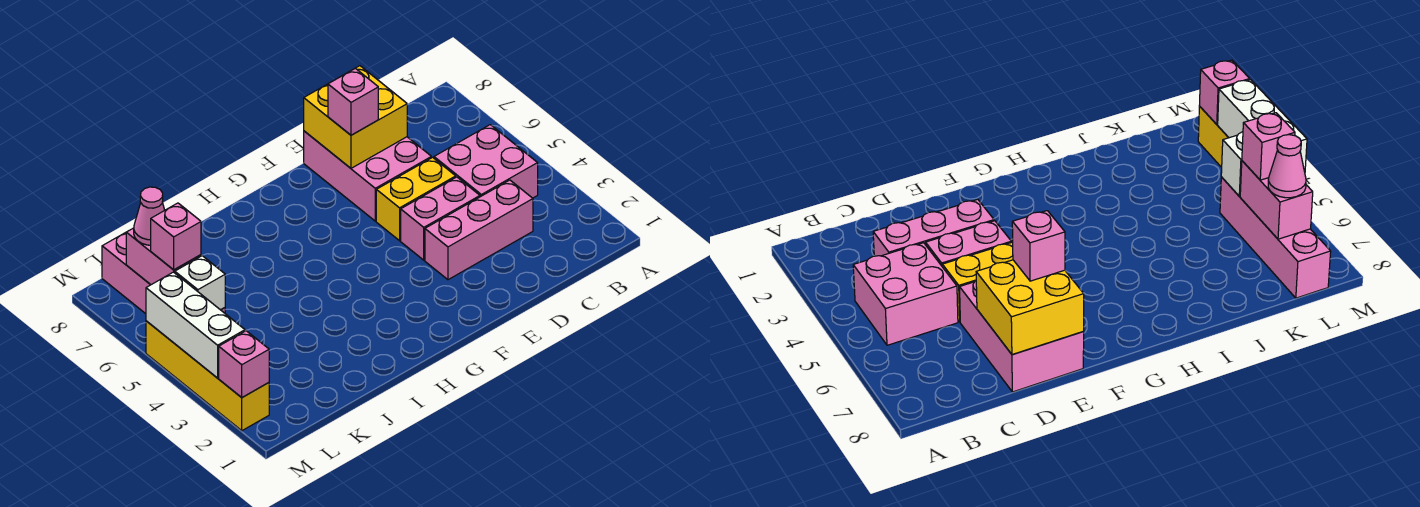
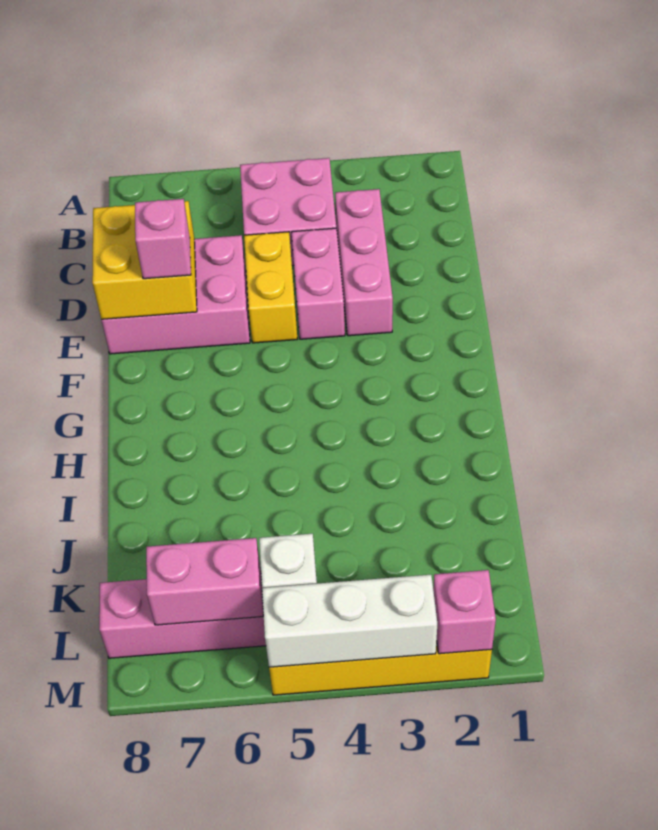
pink brick L6 level 3 -> none
pink cone L7 level 3 -> none

